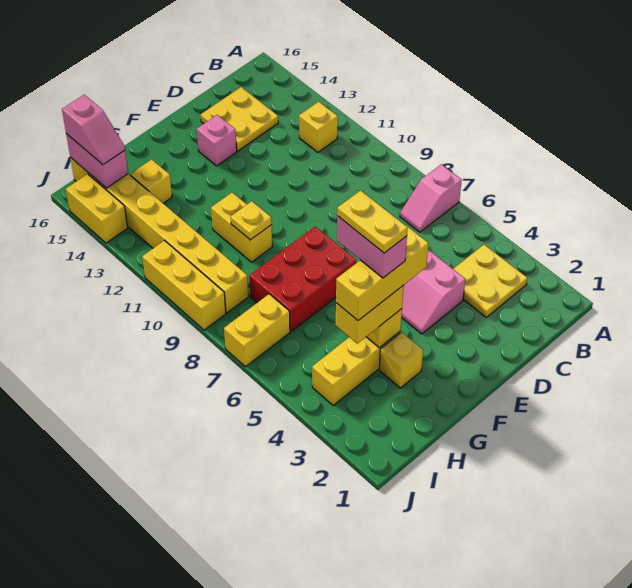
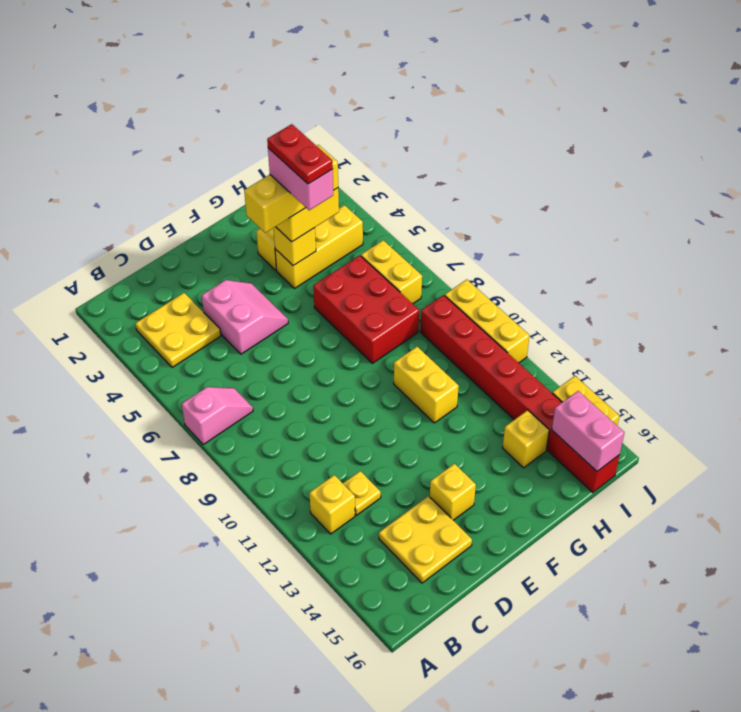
pink brick E14 level 1 -> yellow brick E14 level 1
red brick F7:H8 level 1 -> red brick G6:H8 level 1
yellow plate G4:G5 level 6 -> red plate G4:G5 level 6
yellow plate G10 level 2 -> yellow plate C12 level 1
yellow brick I7:J7 level 1 -> yellow brick I6:I7 level 1
yellow brick I9:I16 level 1 -> red brick I9:I16 level 1
pink slope I15:I16 level 3 top 16 -> none

